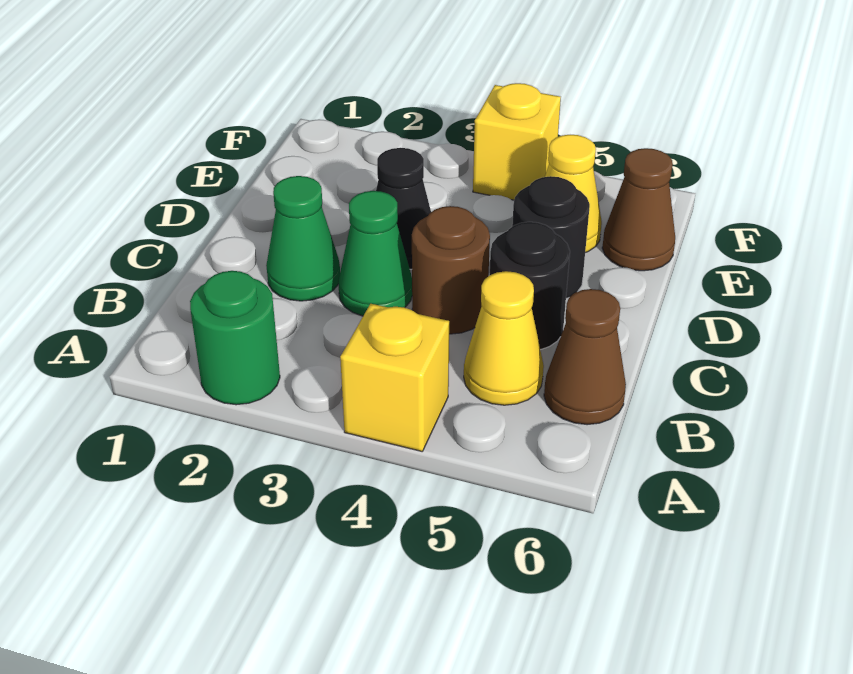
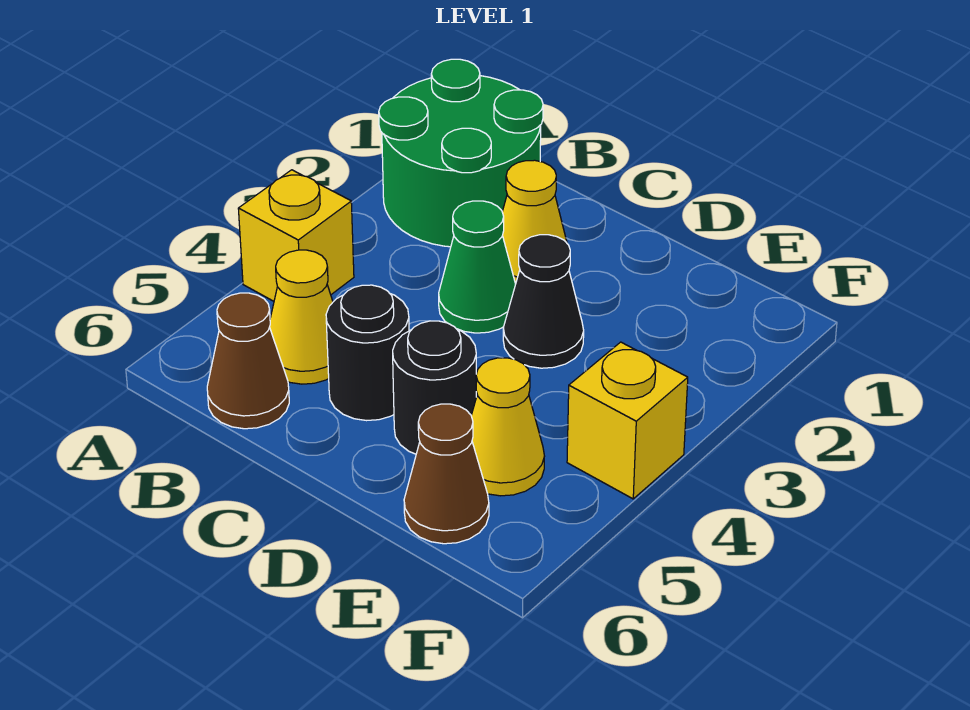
green round brick A2 level 1 -> green round brick A1:B2 level 1
green cone C2 level 1 -> yellow cone C2 level 1
brown round brick C4 level 1 -> none

